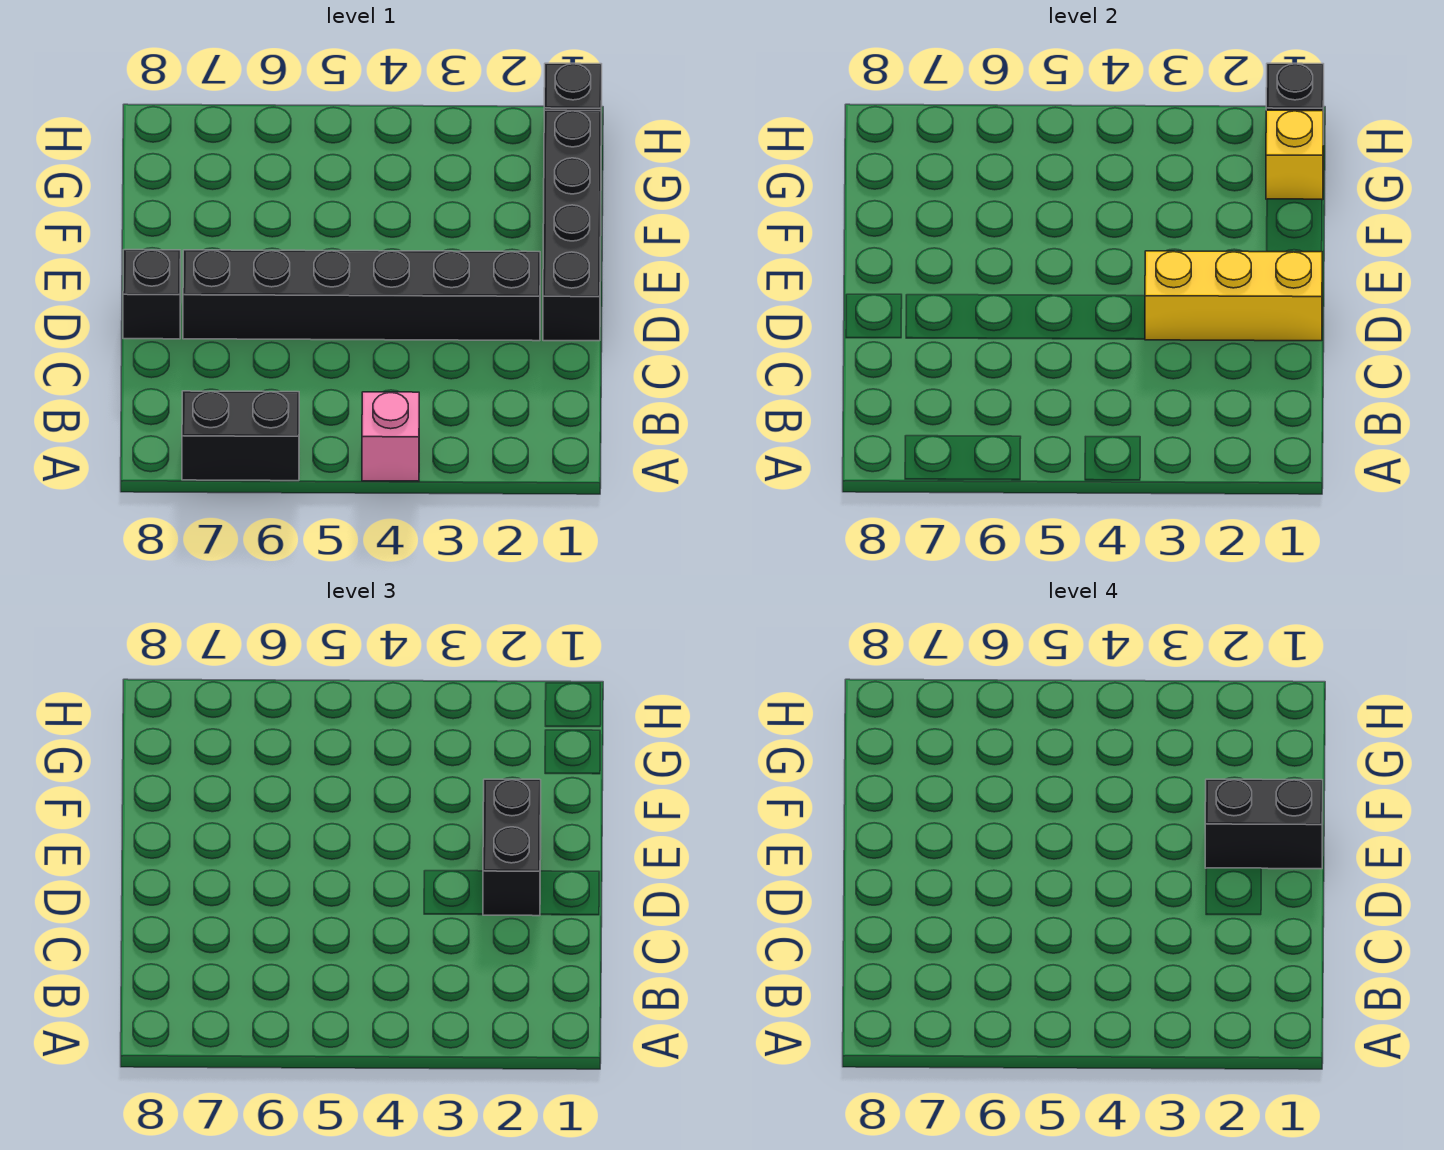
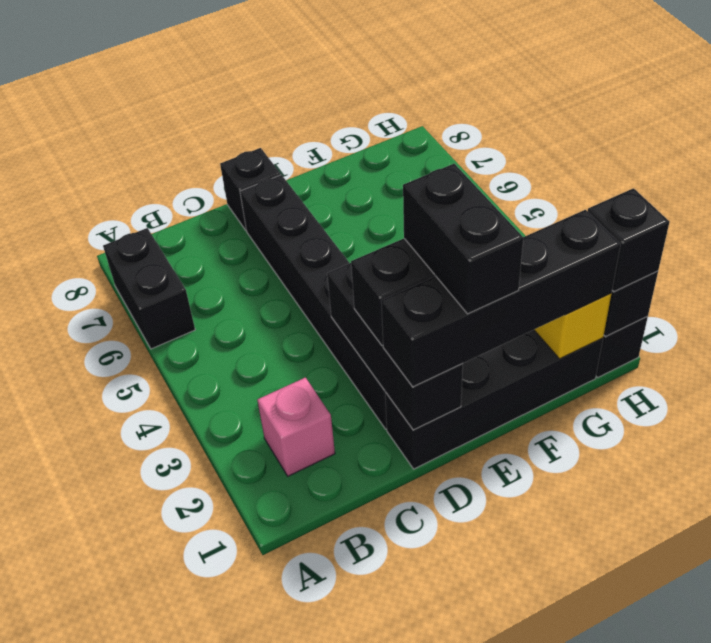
pink brick A4 level 1 -> pink brick B2 level 1
yellow brick D1:D3 level 2 -> black brick D1:D3 level 2
none -> black brick D1:G1 level 3
none -> black brick H1 level 3

